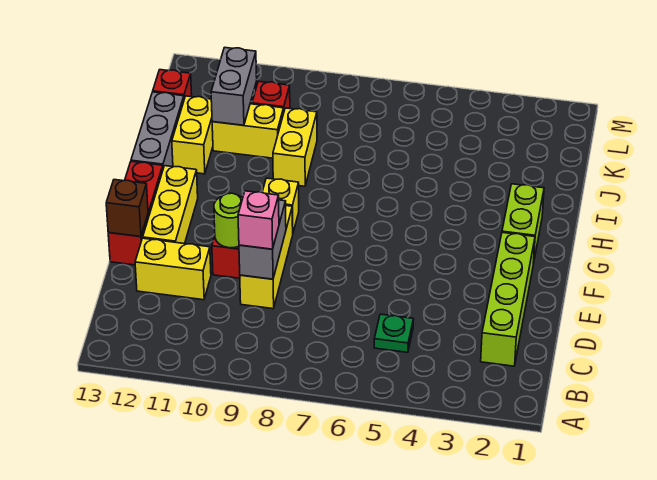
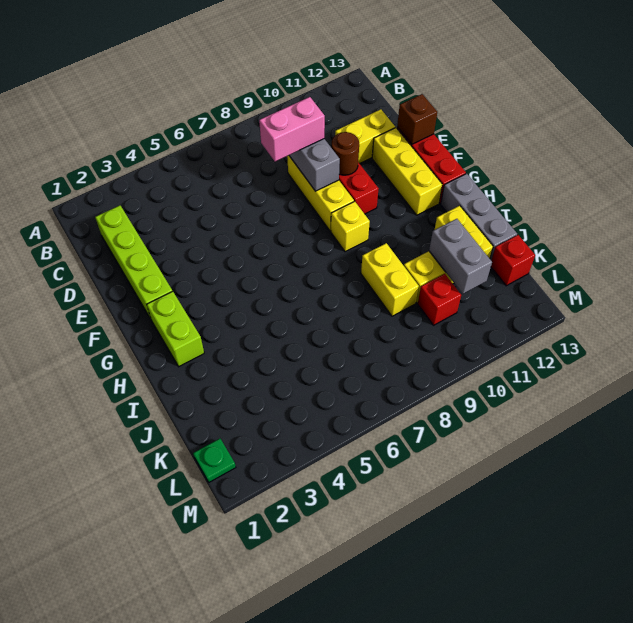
green plate C5 level 1 -> green plate L1 level 1
pink brick D9 level 3 -> pink brick D8:D9 level 3
lime round brick E10 level 2 -> brown round brick E10 level 2

